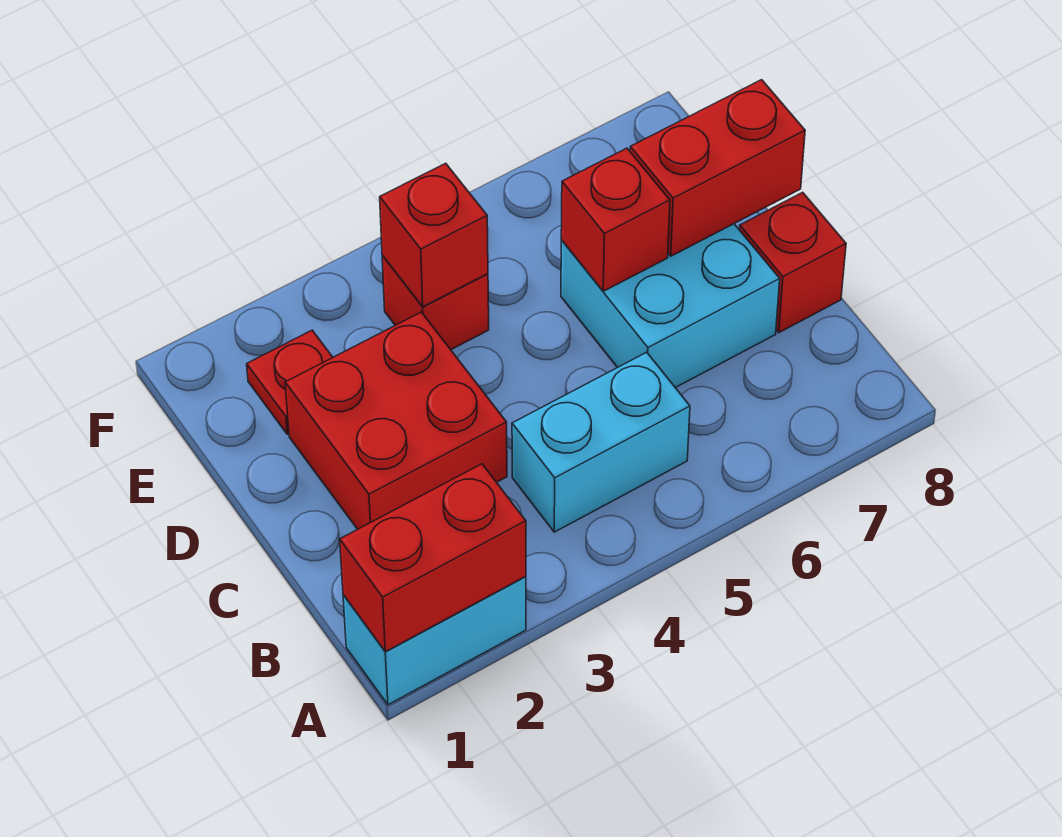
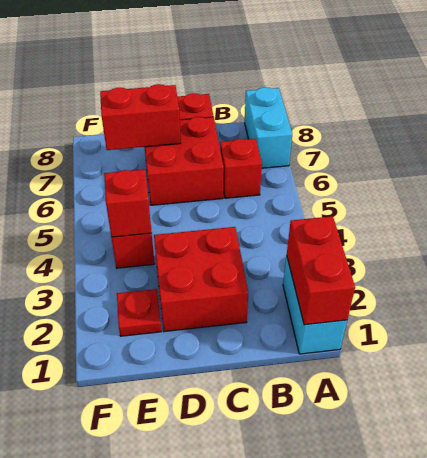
cyan brick B4:B5 level 1 -> cyan brick A7:A8 level 1
cyan brick C6:D7 level 1 -> red brick C6:D7 level 1
red brick D6 level 2 -> red brick B6 level 1
red brick D7:D8 level 2 -> red brick D7:E7 level 2

